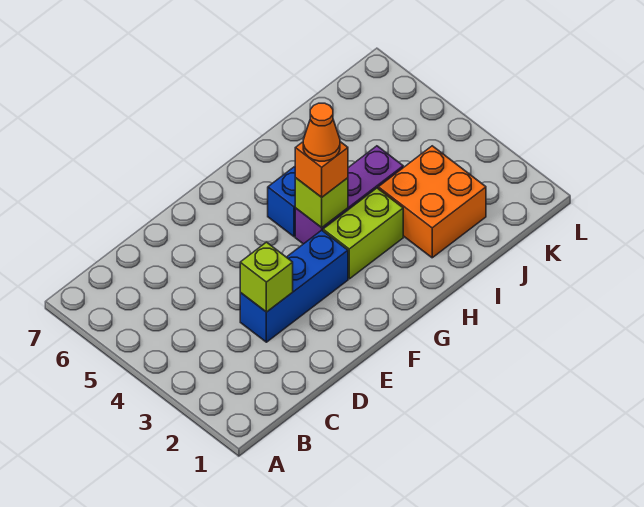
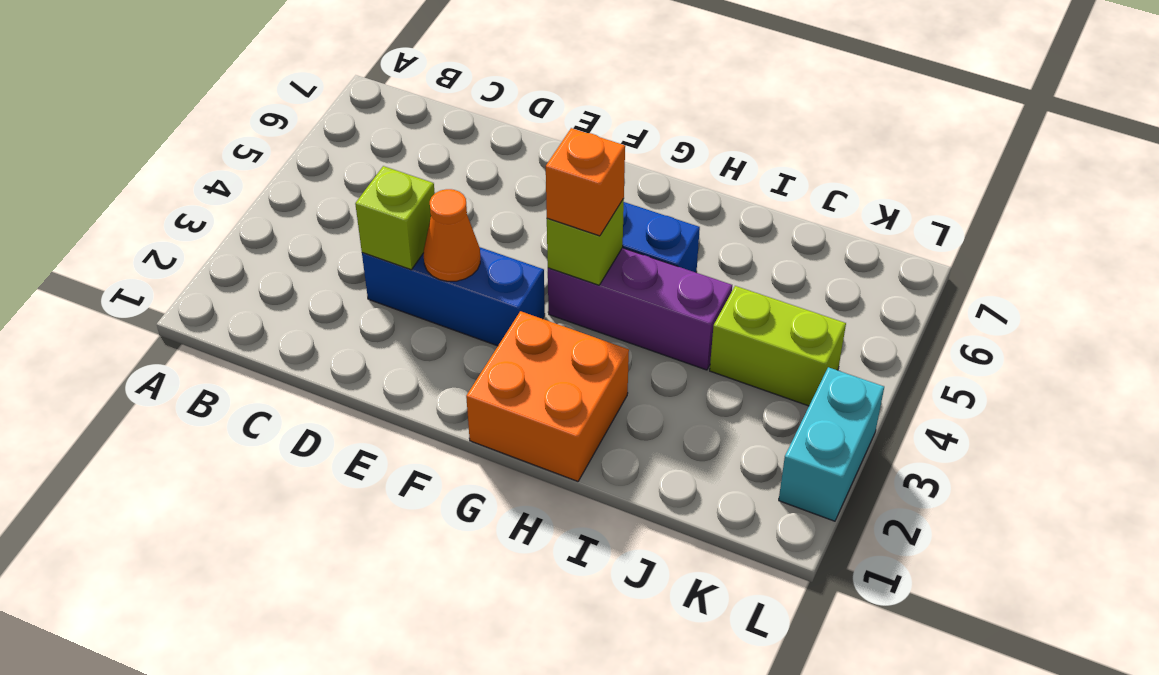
lime brick G3:H3 level 1 -> lime brick J4:K4 level 1
orange cone G4 level 4 -> orange cone E3 level 2
orange brick I2:J3 level 1 -> orange brick G1:H2 level 1
none -> cyan brick L2:L3 level 1

